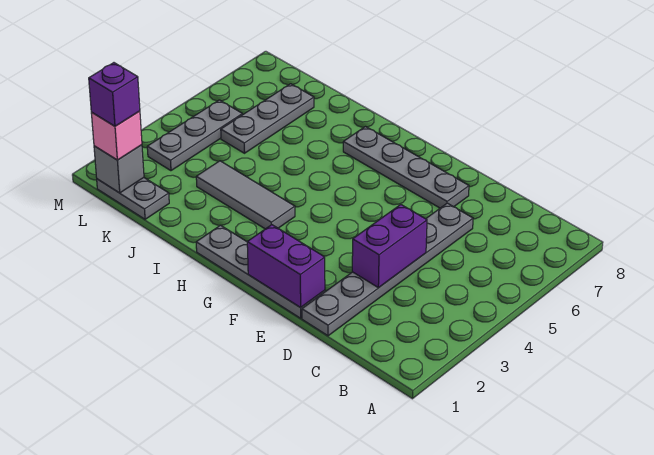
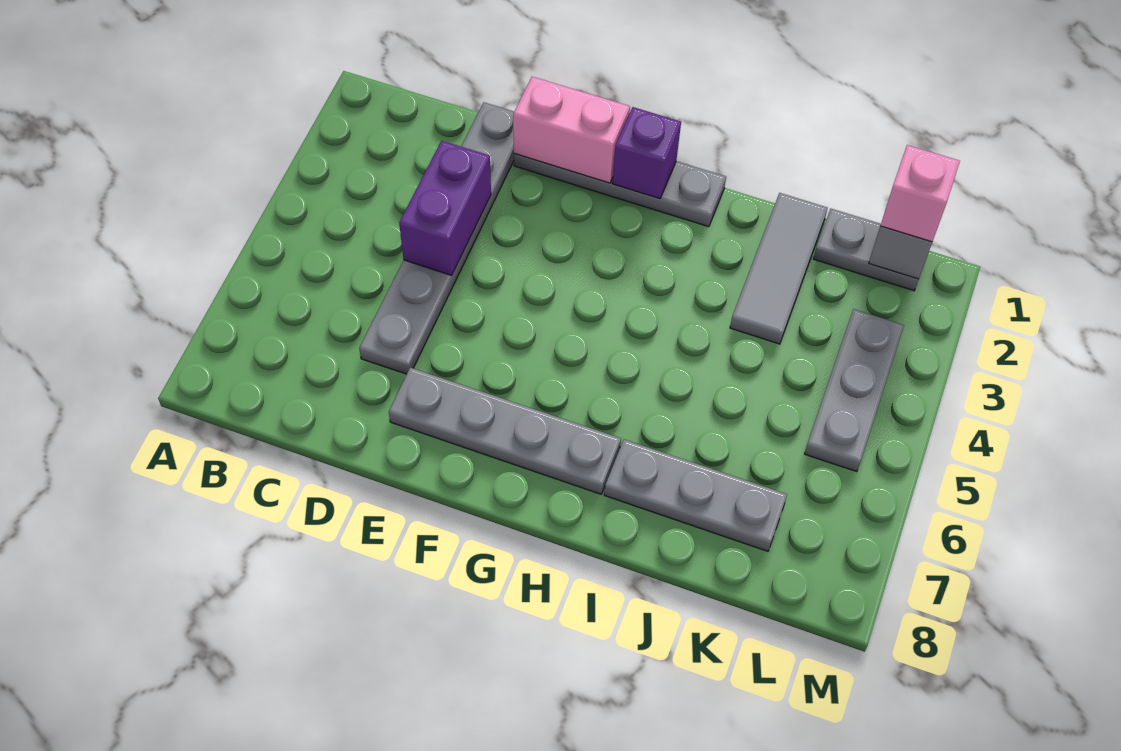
purple brick E1:F1 level 2 -> pink brick E1:F1 level 2
grey tile H3:J3 level 1 -> grey tile J1:J3 level 1
grey plate K5:K7 level 1 -> grey plate I7:K7 level 1
purple brick L1 level 4 -> purple brick G1 level 2

